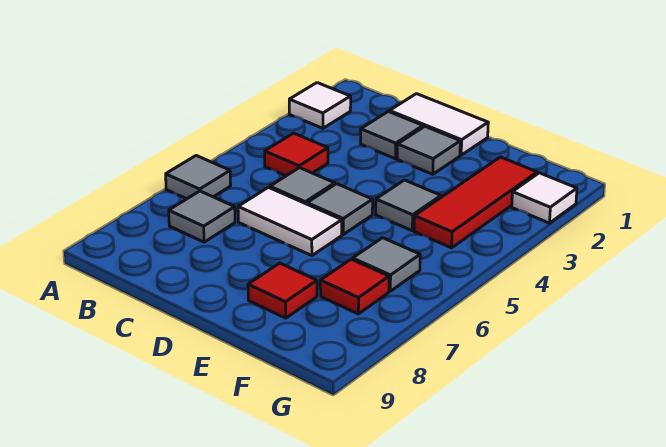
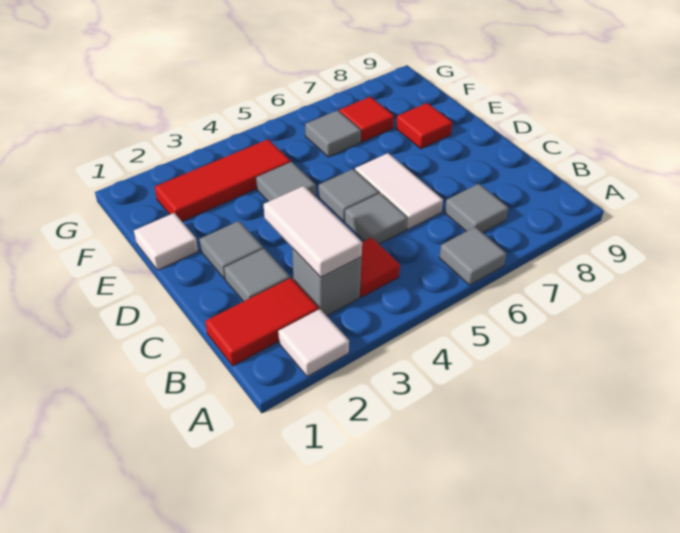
none -> red tile B1:B2 level 1
none -> grey brick B3 level 1
white tile C1:D1 level 1 -> white tile B3:C3 level 2
white tile G2 level 1 -> white tile E1 level 1

